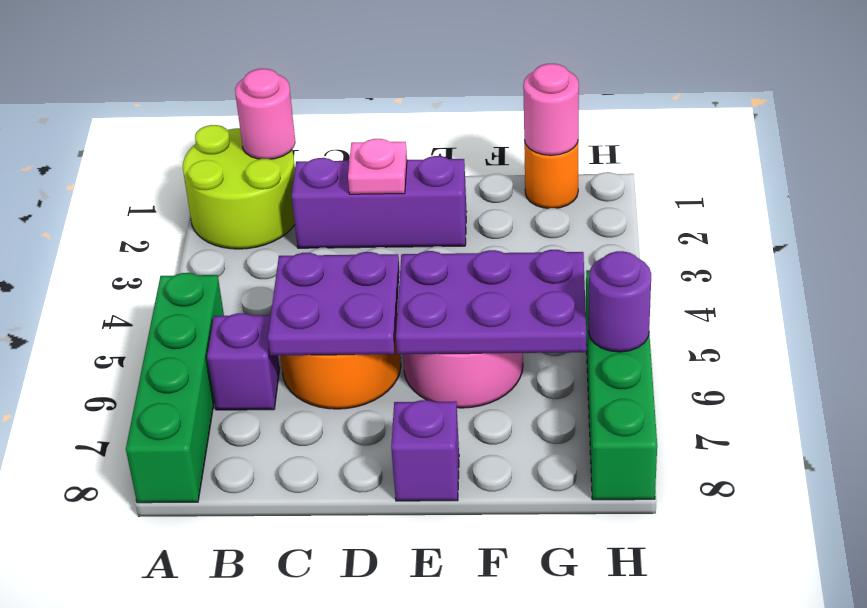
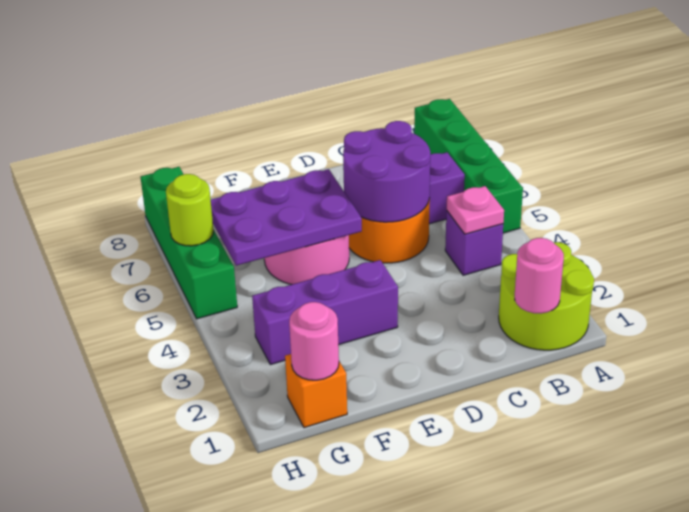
purple brick C2:E2 level 1 -> purple brick E3:G3 level 1
purple plate C5:D6 level 2 -> purple round brick C5:D6 level 2
pink plate D2 level 2 -> pink plate B4 level 2
purple brick E8 level 1 -> purple brick B4 level 1
orange round brick G1 level 1 -> orange brick G1 level 1
purple round brick H6 level 2 -> lime round brick H6 level 2

